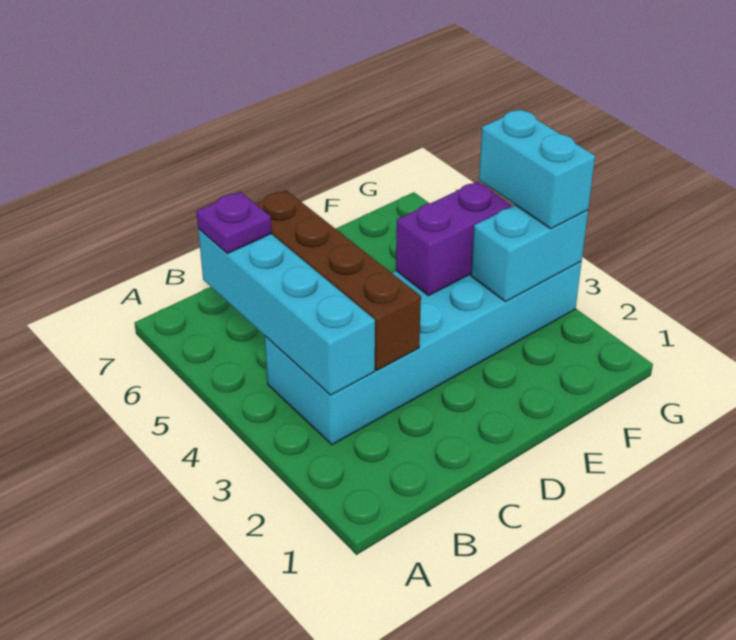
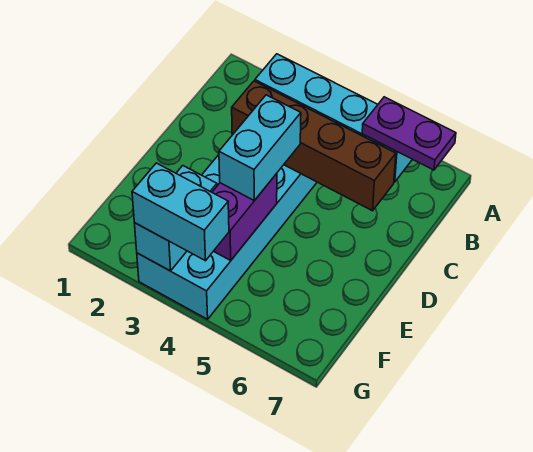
purple plate B6 level 3 -> purple plate B6:B7 level 3
none -> cyan brick D4:E4 level 3

